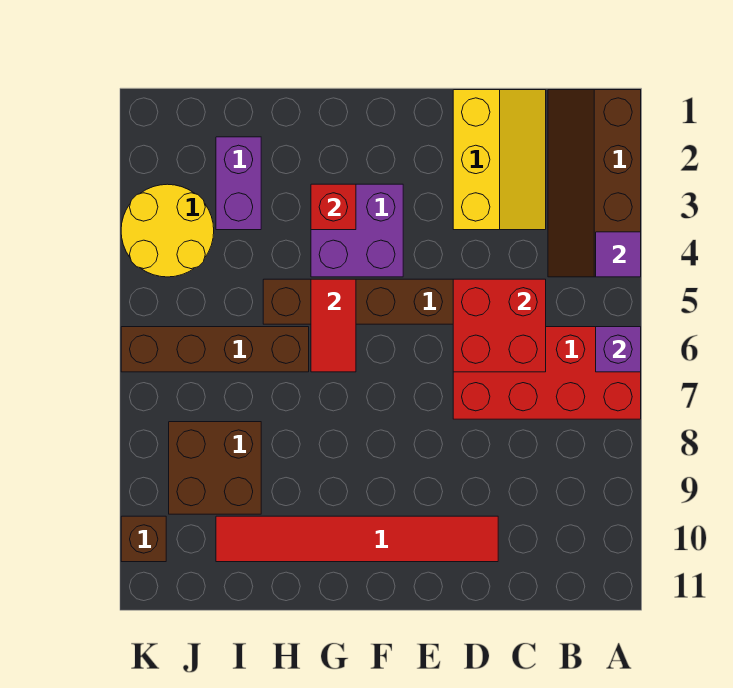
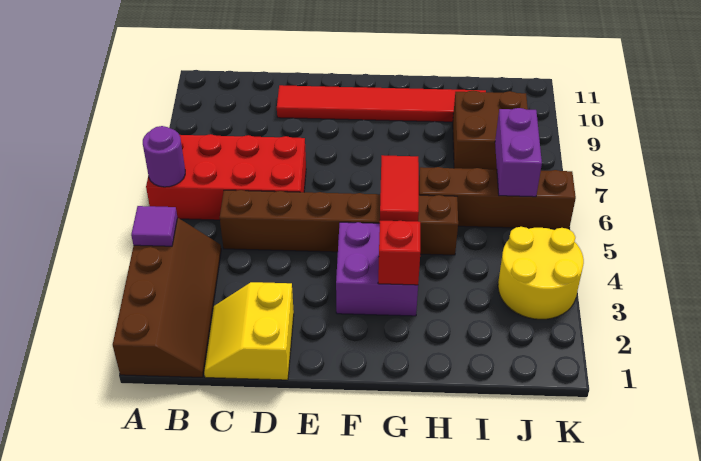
purple brick A6 level 2 -> purple round brick A6 level 2
yellow slope C1:D3 level 1 top D -> yellow slope C1:D2 level 1 top D
red brick C5:D6 level 2 -> none
purple brick I2:I3 level 1 -> purple brick J6:J7 level 2
brown brick K10 level 1 -> none

